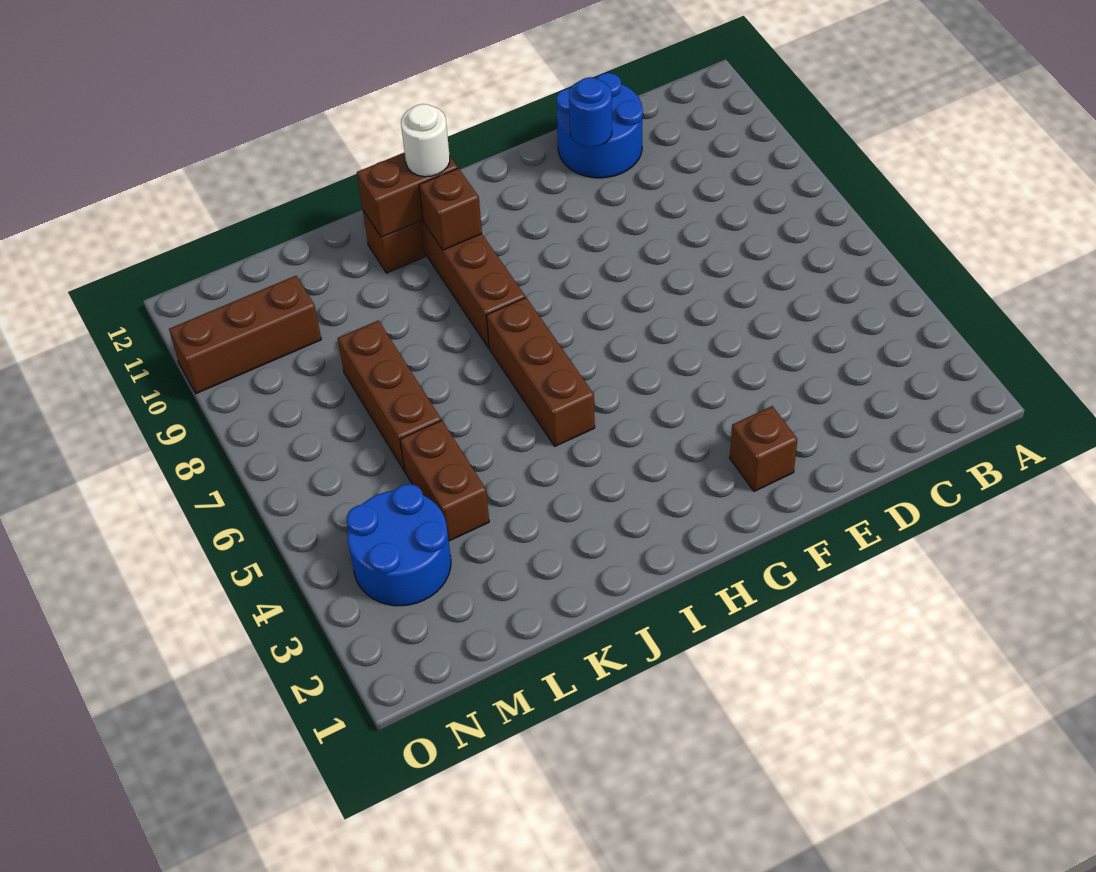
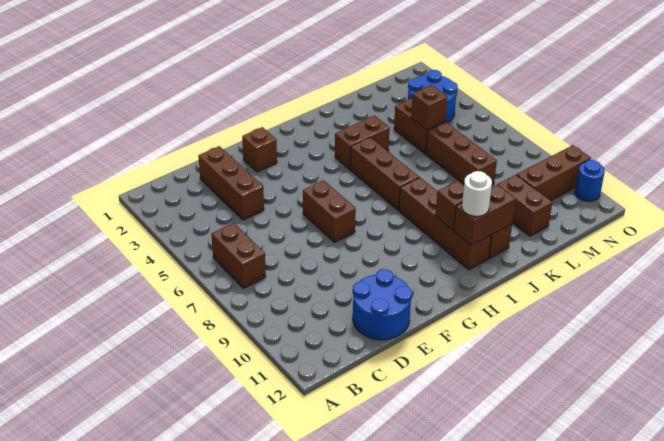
none -> brown brick B6:B7 level 1
none -> brown brick D2:D4 level 1
blue round brick E11 level 2 -> blue round brick O11 level 1
none -> brown brick F6:F7 level 1
none -> brown brick I4:J4 level 1
none -> brown brick L5 level 2
none -> brown brick L10:L11 level 1

